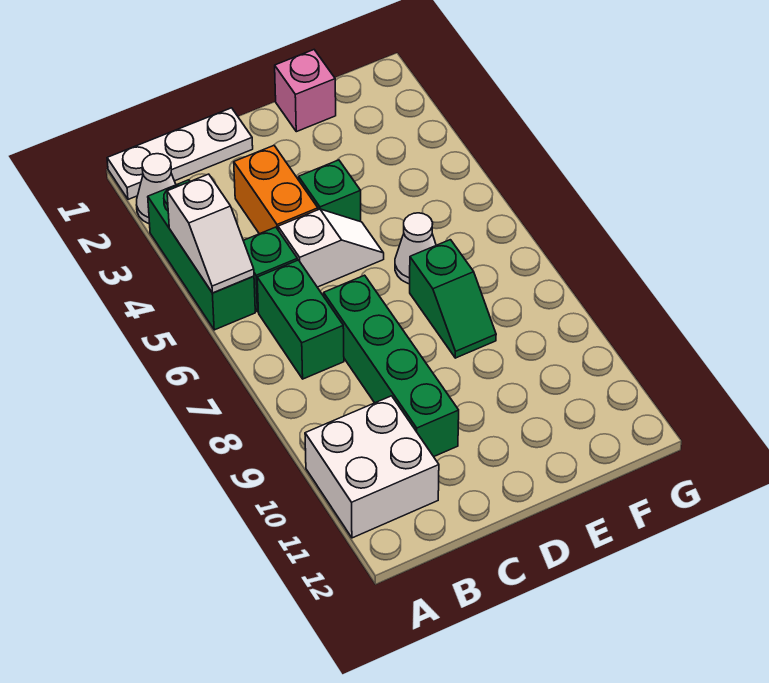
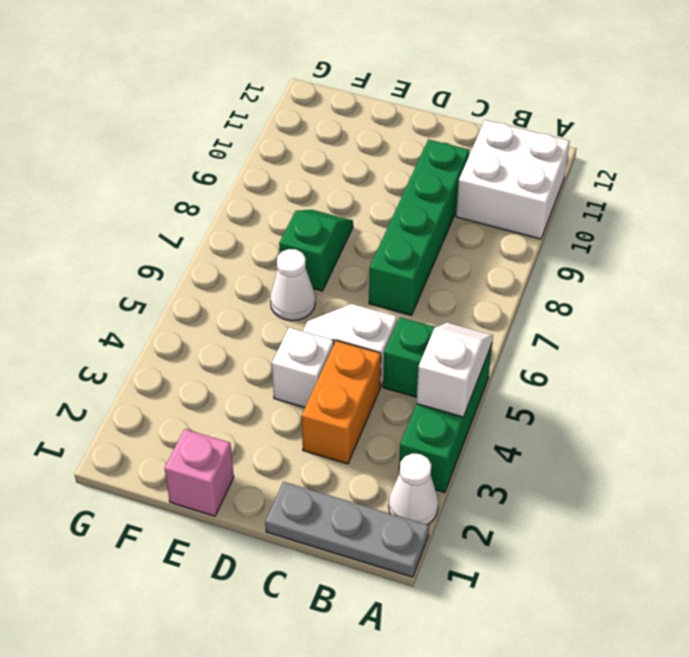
white plate A1:C1 level 1 -> grey plate A1:C1 level 1
green brick B6:B7 level 1 -> none
green brick D4 level 1 -> white brick D4 level 1

